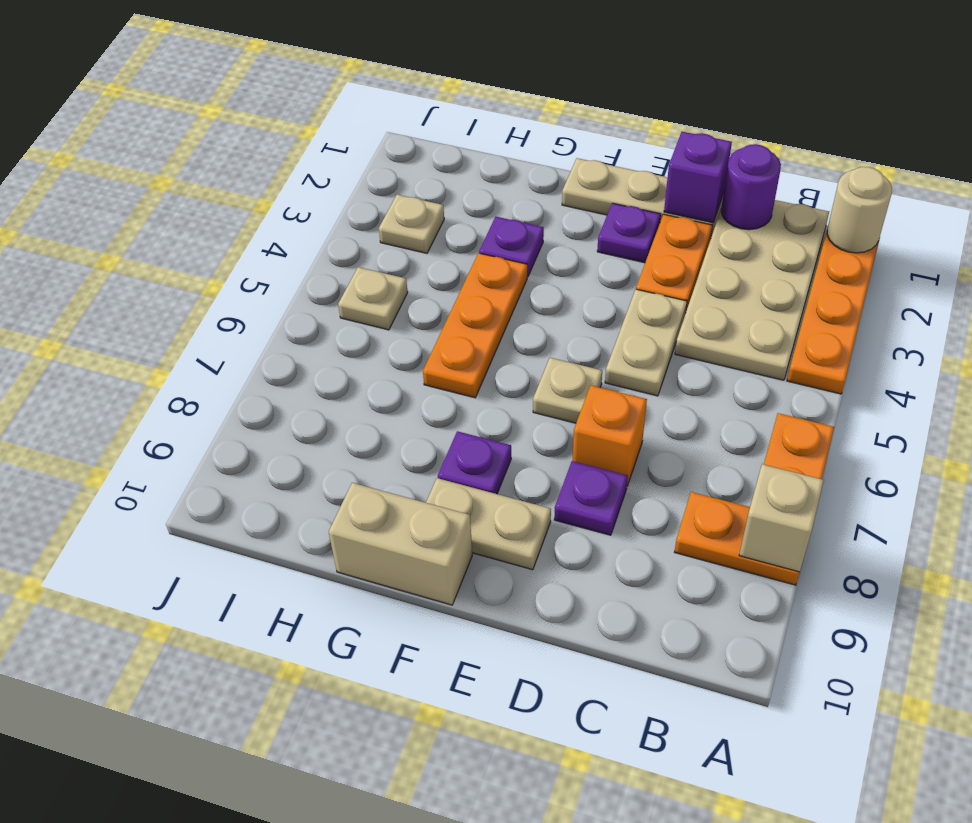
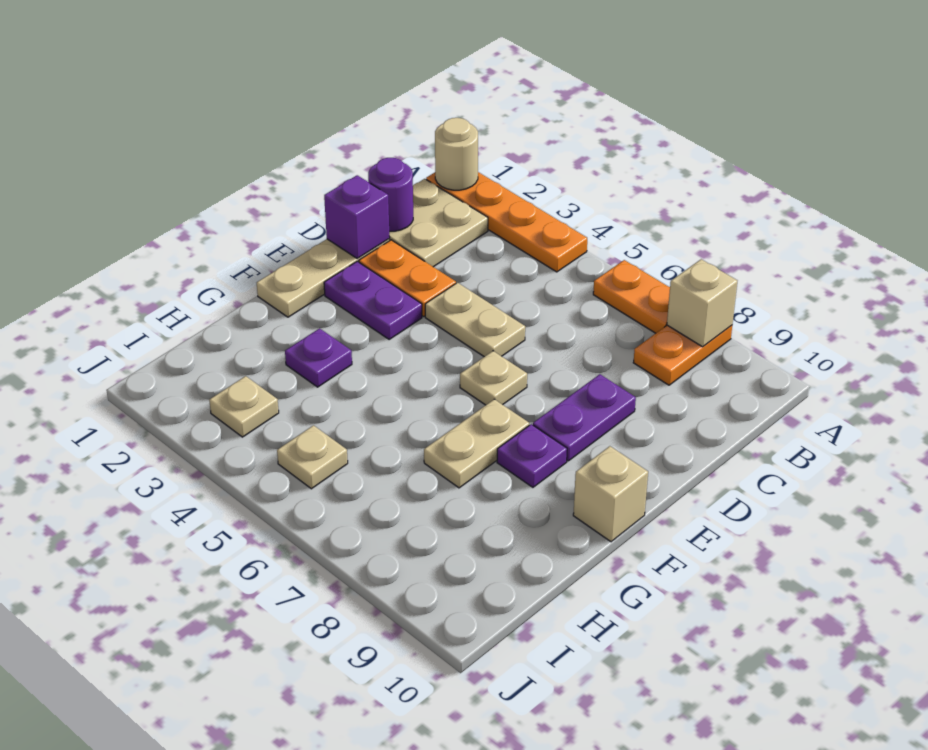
tan plate B1:C4 level 1 -> tan plate B1:C2 level 1
orange brick D7 level 1 -> none
purple plate D8 level 1 -> purple plate D8:E8 level 1
purple plate E2 level 1 -> purple plate E2:E3 level 1
tan plate E9:F9 level 1 -> tan plate F7:G7 level 1
tan brick F10:G10 level 1 -> tan brick F10 level 1
orange plate G4:G6 level 1 -> none

